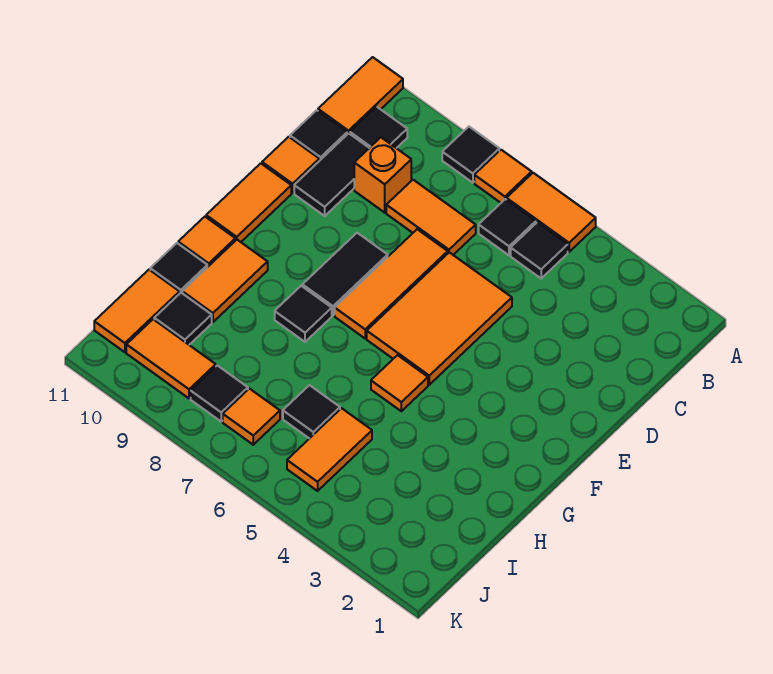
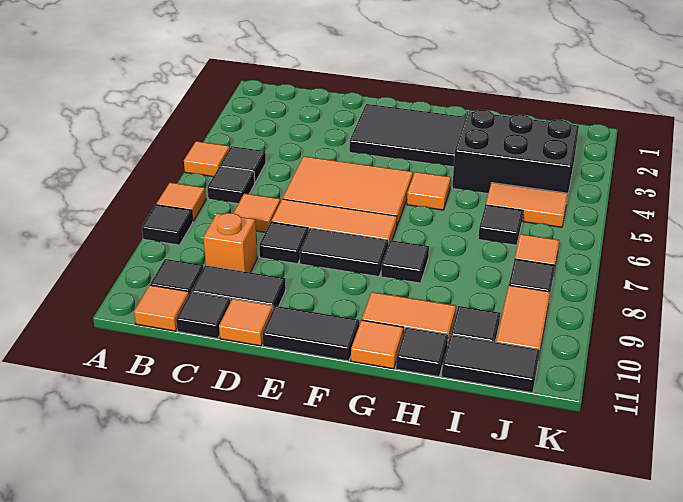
orange tile A5:A6 level 1 -> orange tile A5 level 1
orange tile A11:B11 level 1 -> orange tile B11 level 1
orange tile C7:C8 level 1 -> orange tile C7 level 1
none -> black tile D8 level 1
none -> black tile E2:G3 level 1
orange tile E11:F11 level 1 -> black tile E11:F11 level 1
none -> black brick H3:J4 level 1
orange tile I11:J11 level 1 -> black tile I11:J11 level 1

